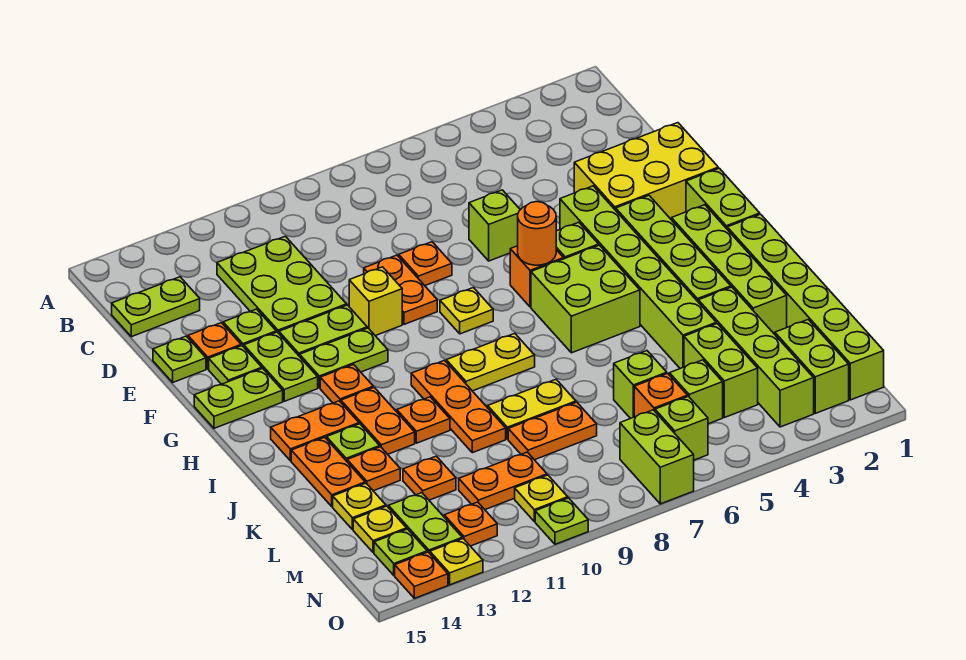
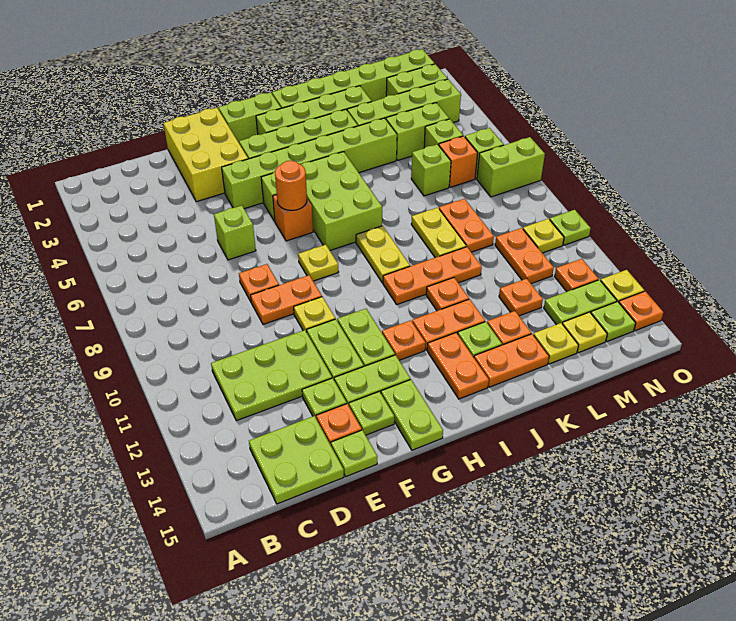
lime plate C14:C15 level 1 -> lime plate C14:D15 level 1
yellow brick F10 level 1 -> yellow plate F10 level 1
lime brick H5:I6 level 1 -> lime brick H5:I7 level 1

